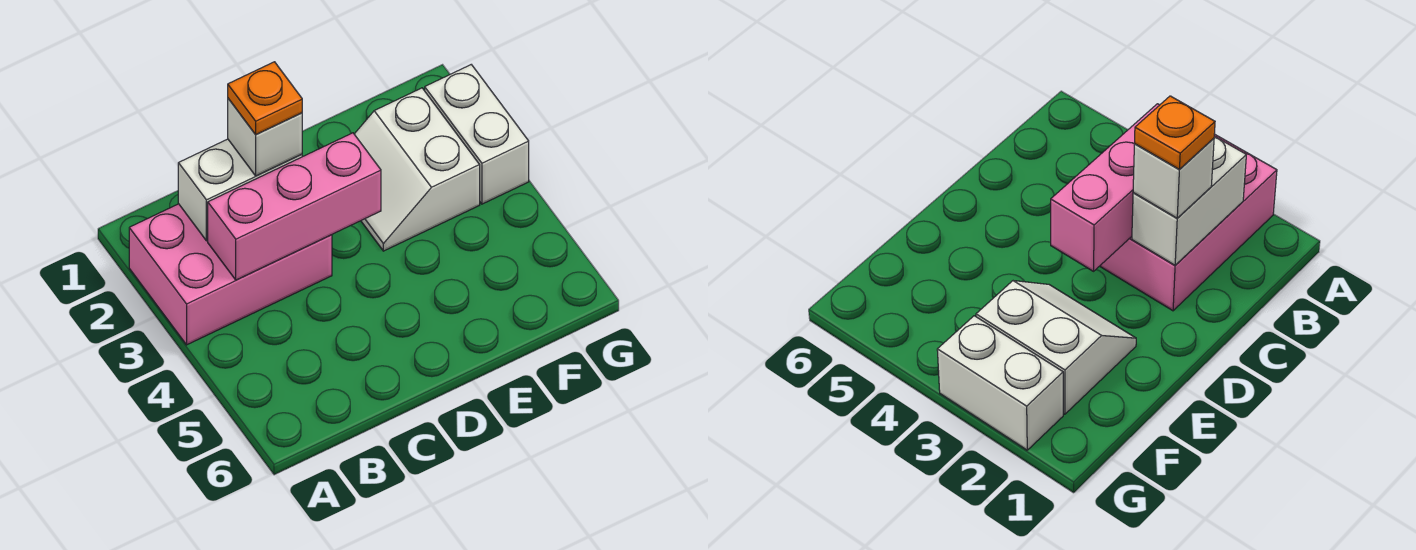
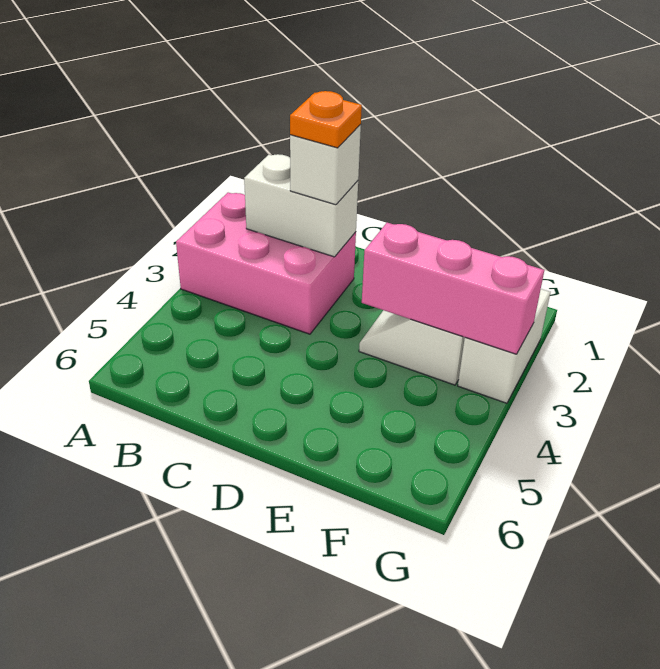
pink brick B3:D3 level 2 -> pink brick E3:G3 level 2

